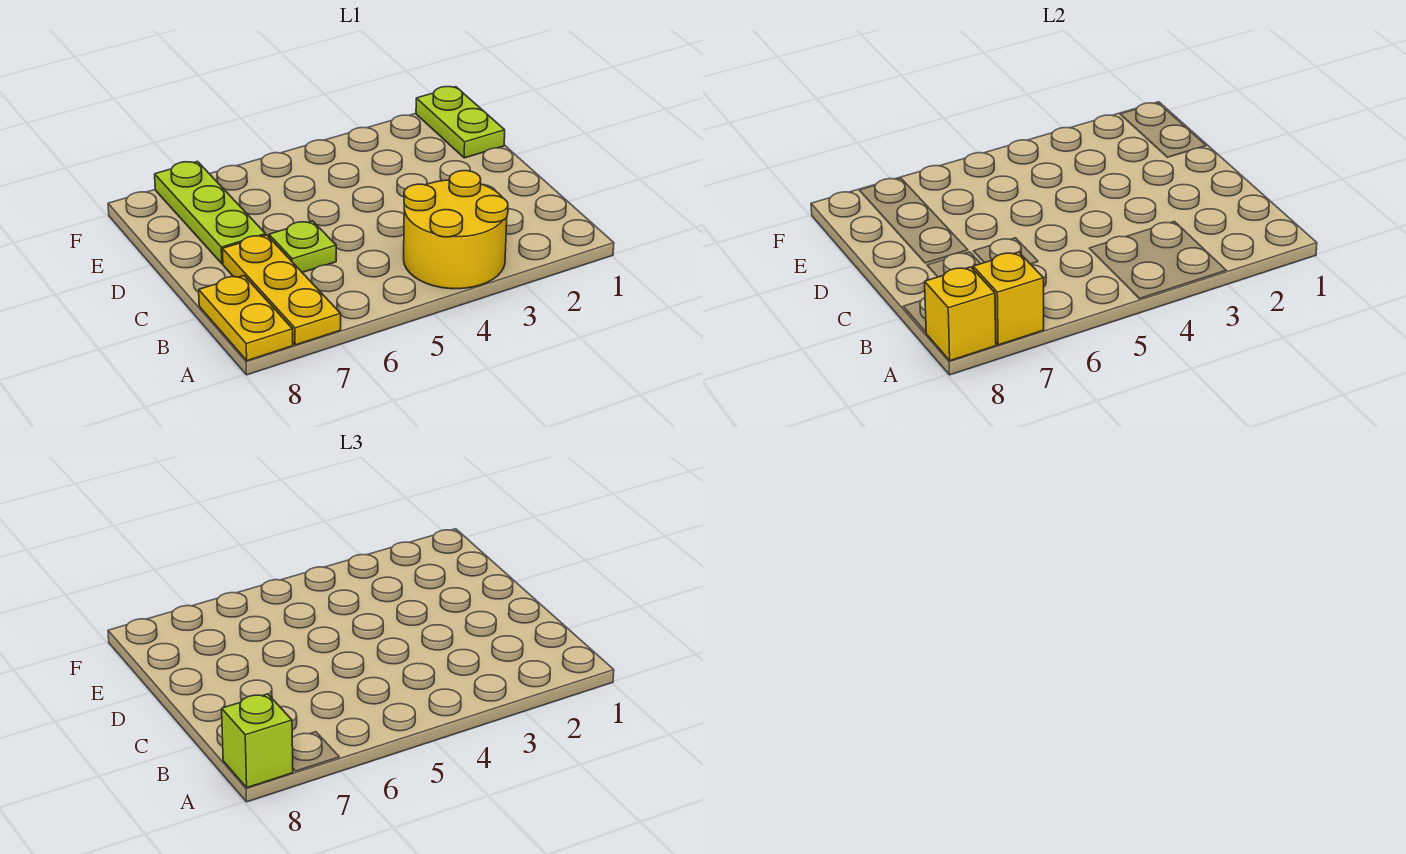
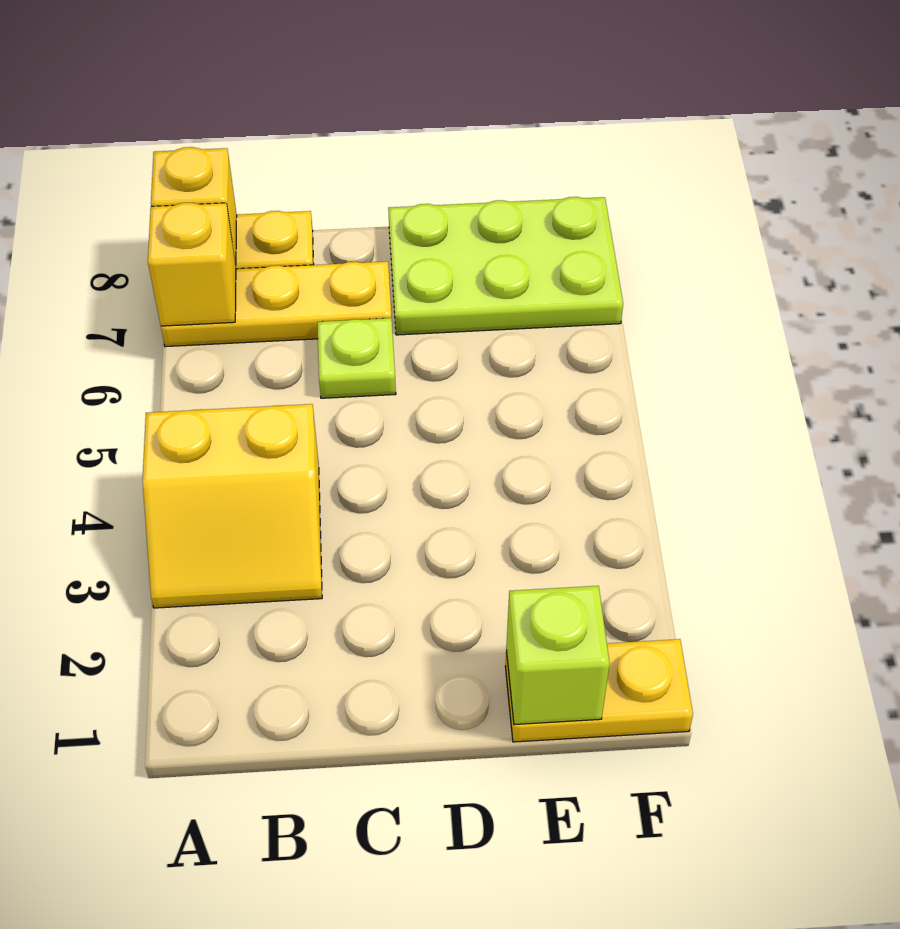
yellow round brick A3:B4 level 1 -> yellow slope A3:B4 level 1 top 4
lime brick A8 level 3 -> lime brick E1 level 2
lime plate D7:F7 level 1 -> lime plate D7:F8 level 1
lime plate E1:F1 level 1 -> yellow plate E1:F1 level 1

